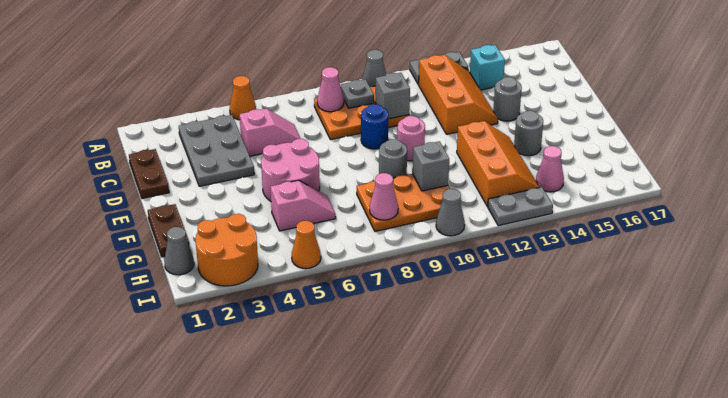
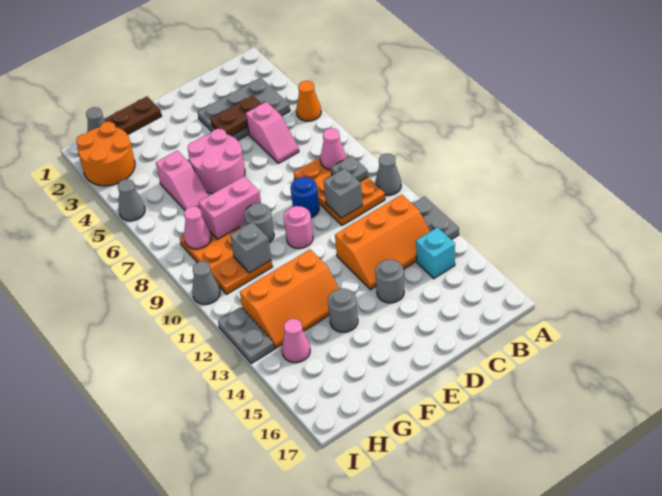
brown plate C1:D1 level 1 -> brown plate C4:D4 level 2
none -> pink brick F8:G8 level 2
orange cone I5 level 1 -> grey cone I5 level 1

